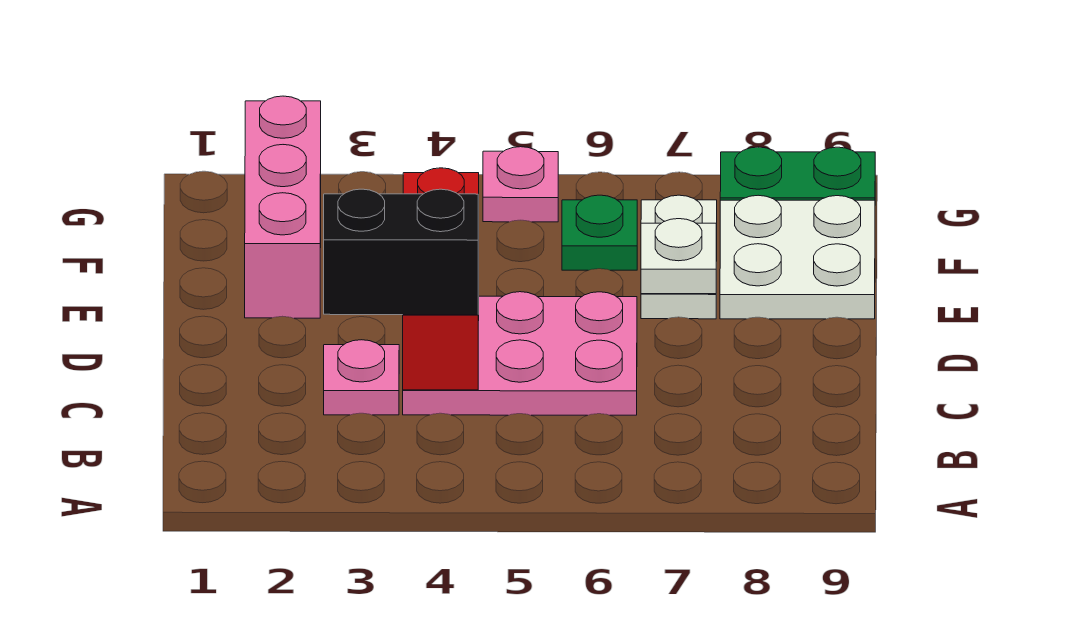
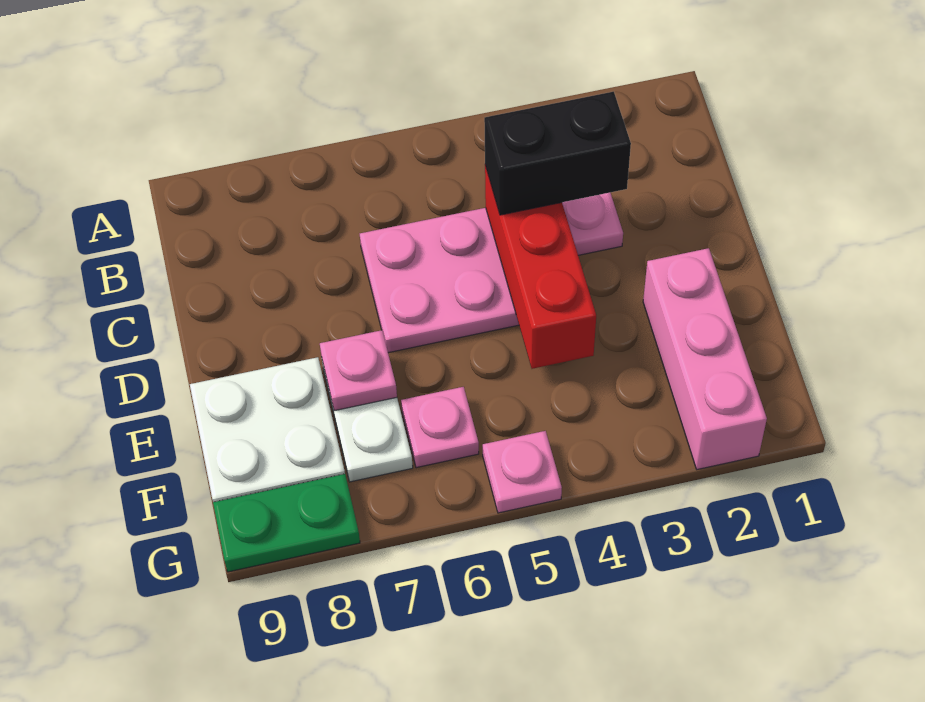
white plate E7 level 2 -> pink plate E7 level 2
green plate F6 level 1 -> pink plate F6 level 1

